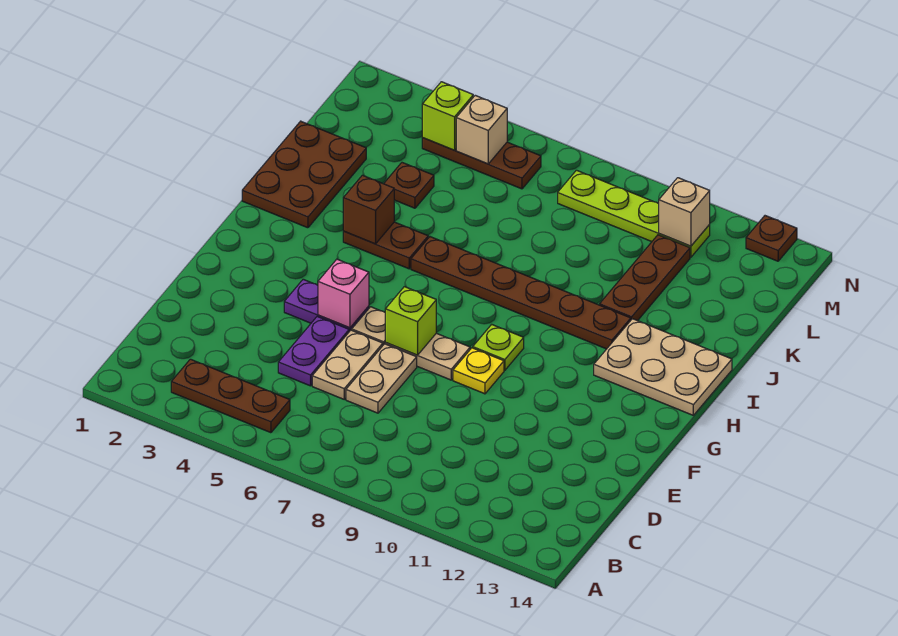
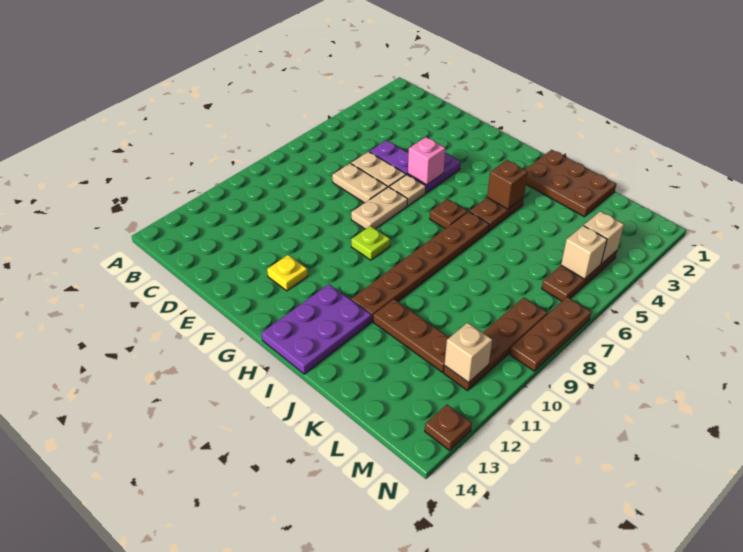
brown plate B3:B5 level 1 -> brown plate N7:N9 level 1
lime brick F7 level 2 -> none
yellow plate F9 level 1 -> yellow plate F12 level 1
tan plate H12:I14 level 1 -> purple plate H12:I14 level 1
brown plate K4 level 1 -> brown plate H6 level 1
lime brick M4 level 2 -> tan brick M4 level 2
lime plate M8:M11 level 1 -> brown plate M8:M11 level 1

